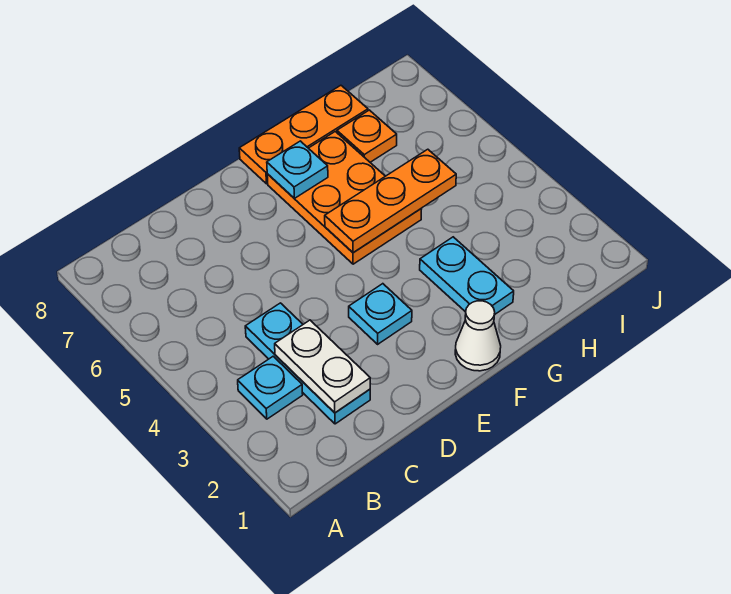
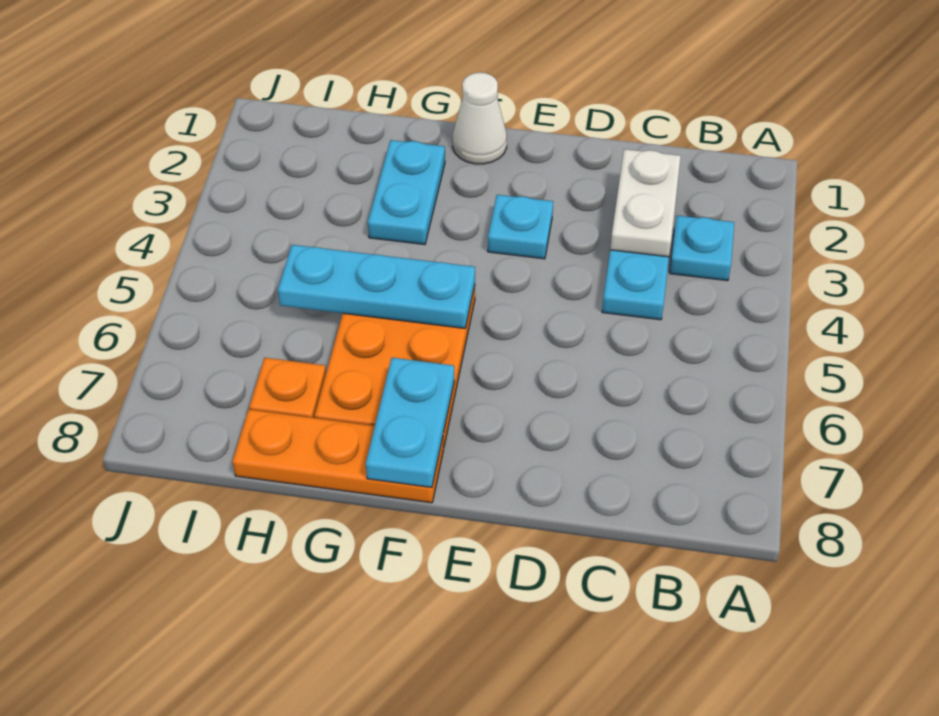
orange plate F5:H5 level 2 -> cyan plate F5:H5 level 2
cyan plate F7 level 2 -> cyan plate F7:F8 level 2

